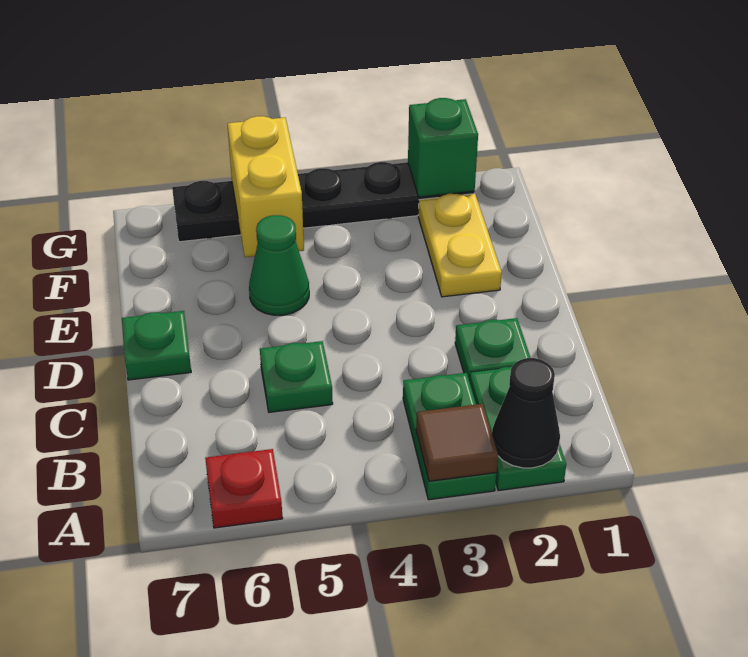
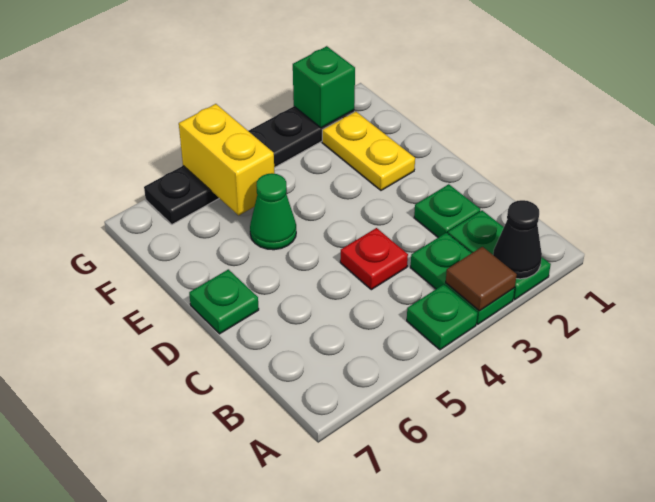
red plate A6 level 1 -> red plate C4 level 1
green plate C5 level 1 -> green plate A4 level 1

